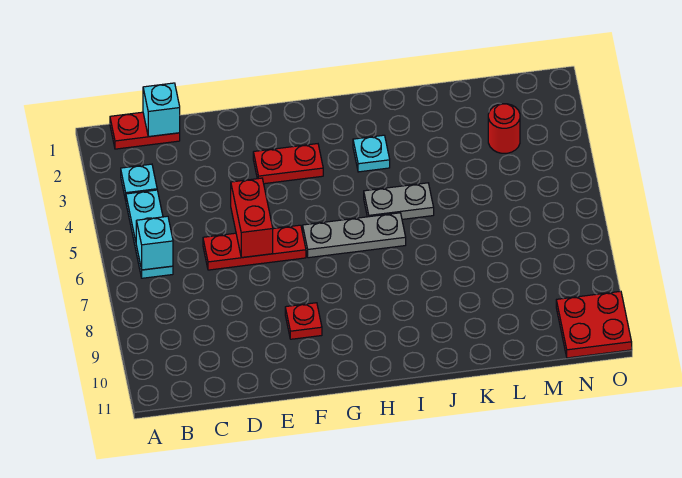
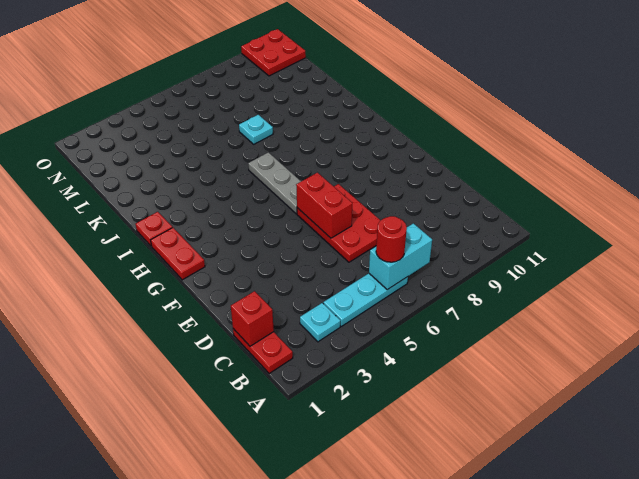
cyan brick B6 level 2 -> cyan brick B6:B7 level 2
cyan brick C1 level 2 -> red brick C1 level 2
red plate D6:F6 level 1 -> red plate D6:F7 level 1
red brick E5:E6 level 2 -> red brick E6:F6 level 2
red plate F3:G3 level 1 -> red plate G1:H1 level 1
red plate F9 level 1 -> red plate I1 level 1
cyan plate I3 level 1 -> cyan plate K7 level 1
grey plate I5:J5 level 1 -> none
red round brick M3 level 1 -> red round brick B6 level 3

